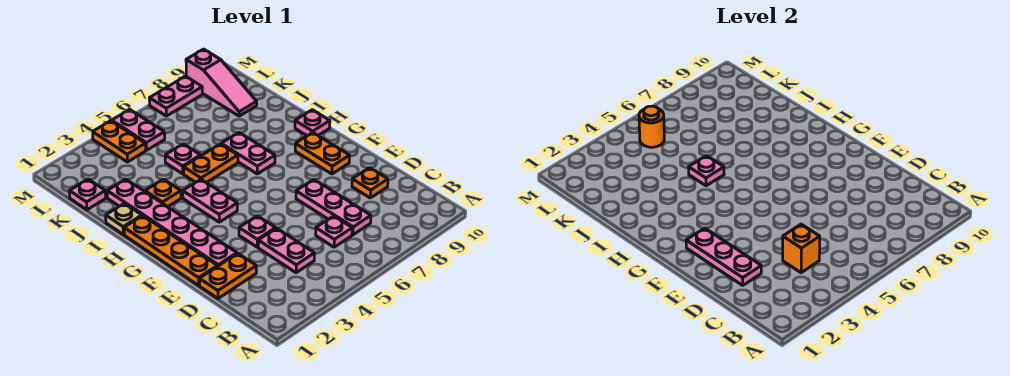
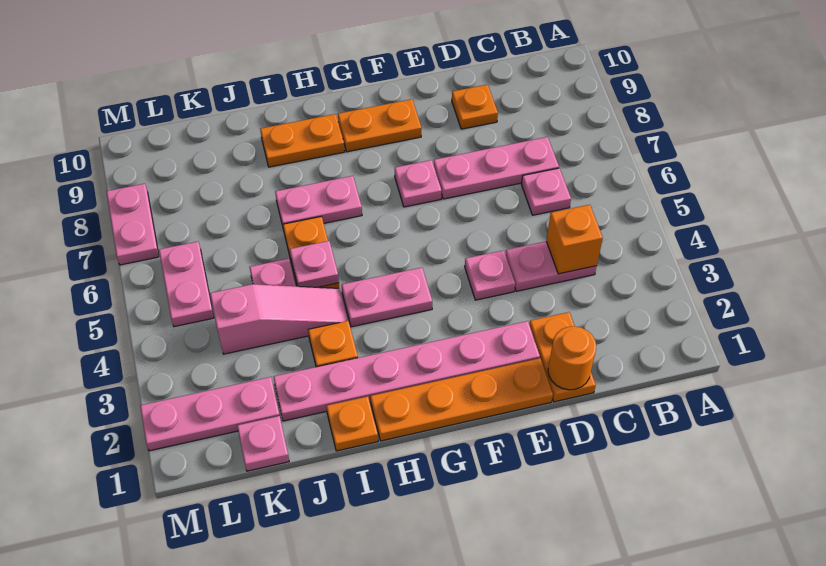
pink plate D2:F2 level 2 -> pink plate K2:M2 level 1
pink plate H10 level 1 -> pink plate F7 level 1
tan plate I1 level 1 -> orange plate I1 level 1
pink slope K9:M9 level 1 top M -> pink slope I4:K4 level 1 top K
orange plate L4:M4 level 1 -> orange plate H9:I9 level 1
pink plate L5:M5 level 1 -> pink plate L5:L6 level 1
orange round brick L5 level 2 -> orange round brick D1 level 2

